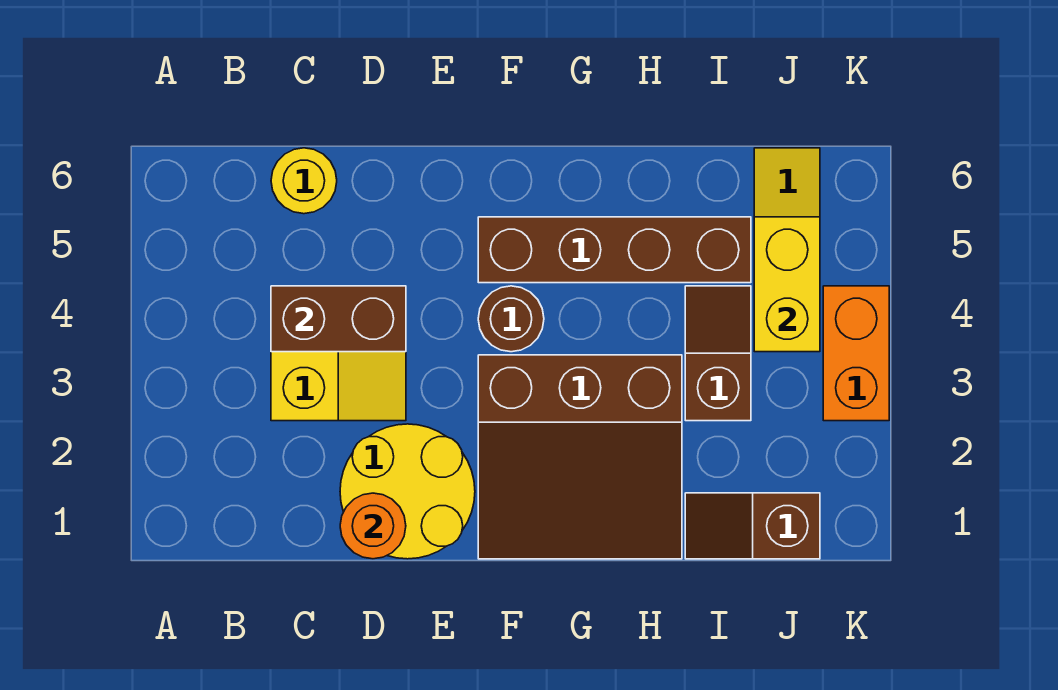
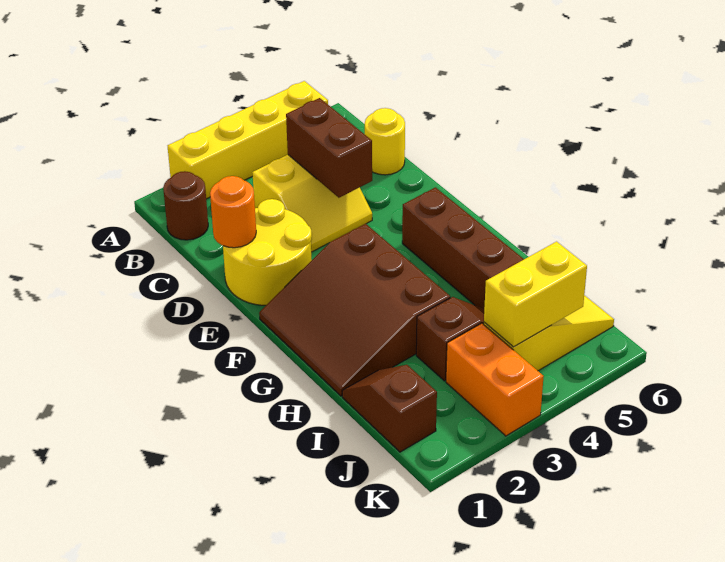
none -> yellow brick A2:A5 level 1
brown round brick F4 level 1 -> brown round brick B1 level 1
orange brick K3:K4 level 1 -> orange brick J3:K3 level 1

